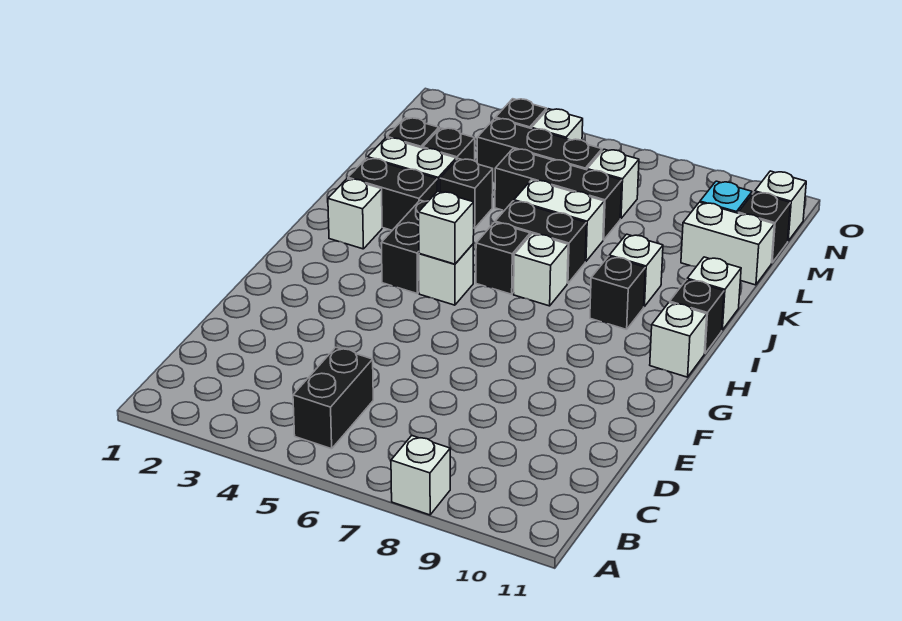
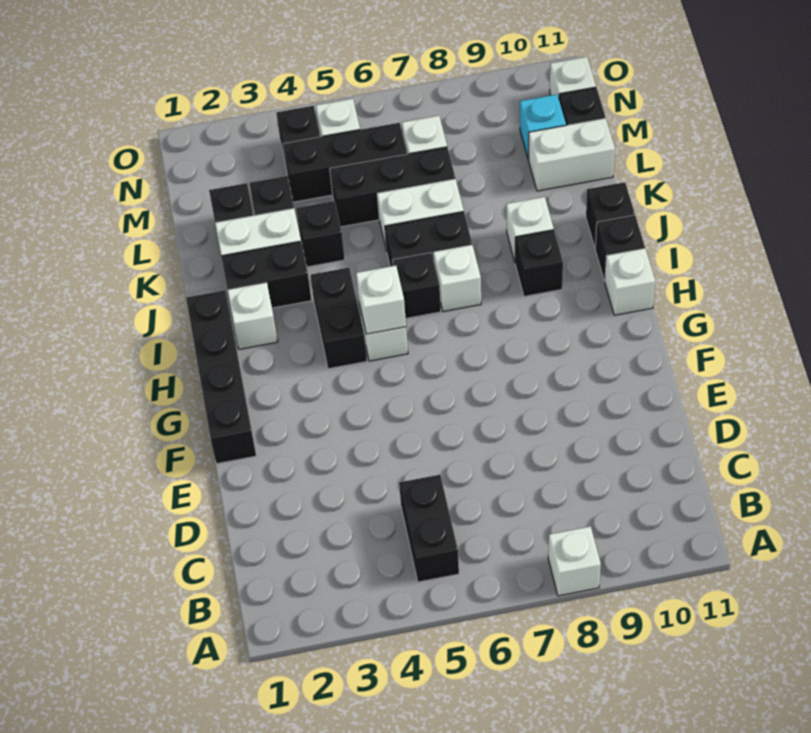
none -> black brick F1:I1 level 1
white brick J11 level 1 -> black brick J11 level 1

